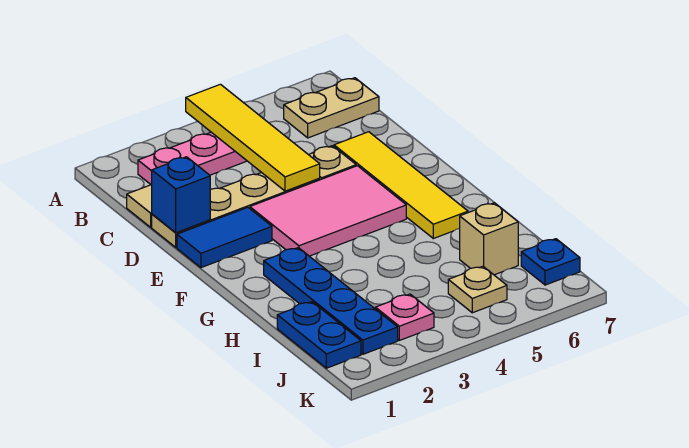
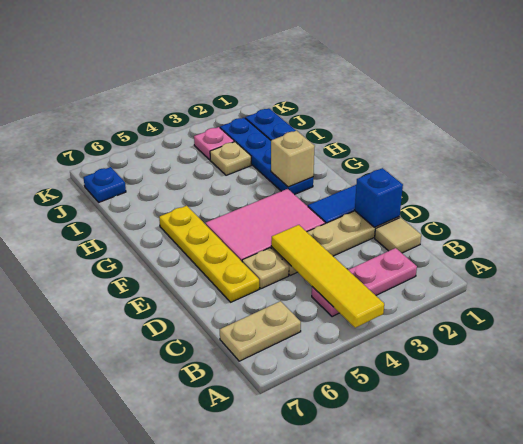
yellow tile D6:G6 level 1 -> yellow plate D6:G6 level 1
tan brick I6 level 1 -> tan brick G2 level 2
tan plate J5 level 1 -> tan plate I3 level 1

